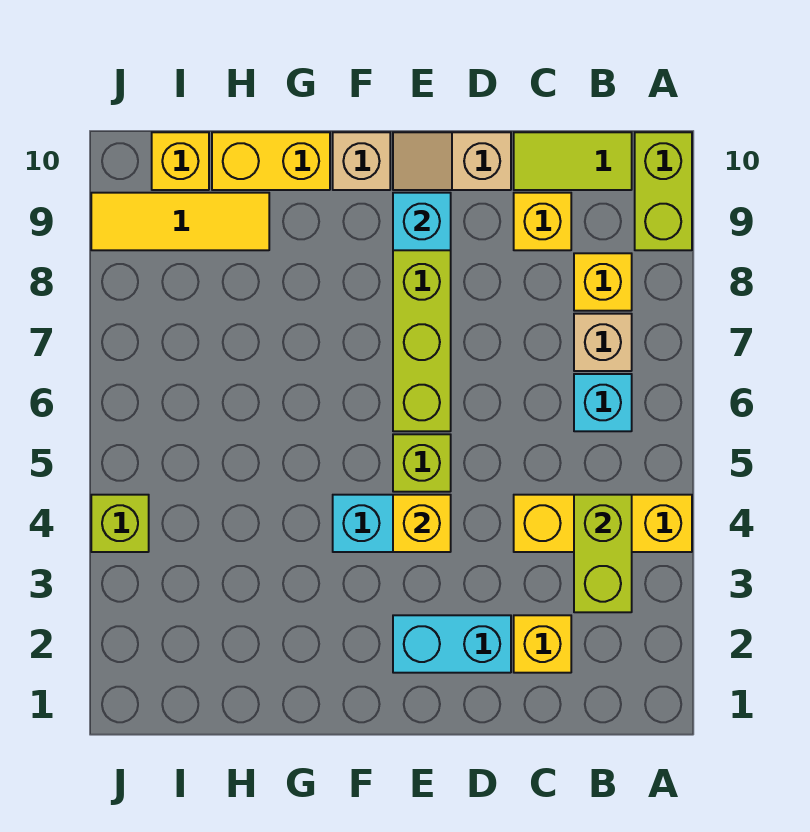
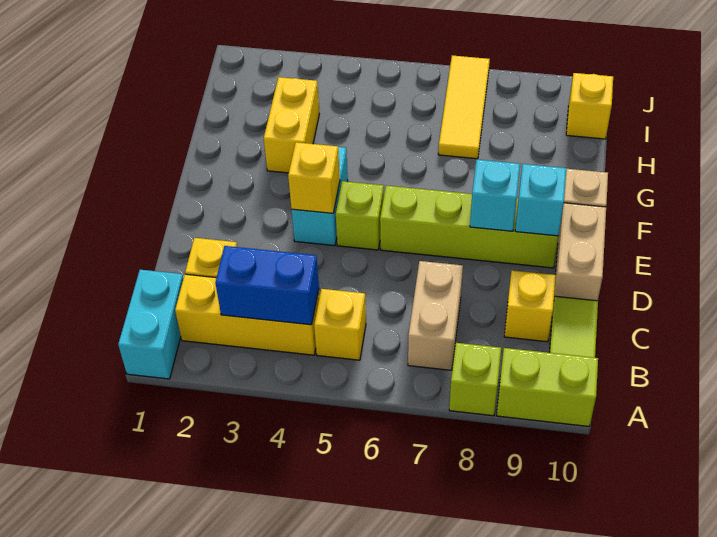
yellow brick A4:C4 level 1 -> yellow brick B2:B4 level 1
lime brick B3:B4 level 2 -> blue brick B3:B4 level 2
cyan brick B6 level 1 -> cyan brick E8 level 2
tan brick B7 level 1 -> tan brick B7:C7 level 1
yellow brick B8 level 1 -> yellow brick B5 level 1
cyan brick D2:E2 level 1 -> cyan brick A1:B1 level 1
tan slope D10:E10 level 1 top D -> tan brick D10:E10 level 1
yellow brick G10:H10 level 1 -> yellow brick G3:H3 level 1
yellow tile H9:J9 level 1 -> yellow tile H7:J7 level 1
lime brick J4 level 1 -> lime brick A8 level 1

